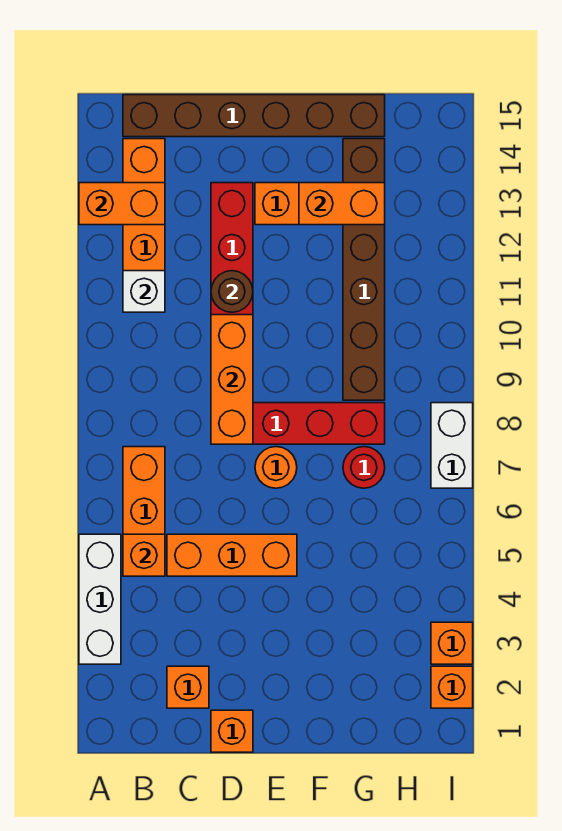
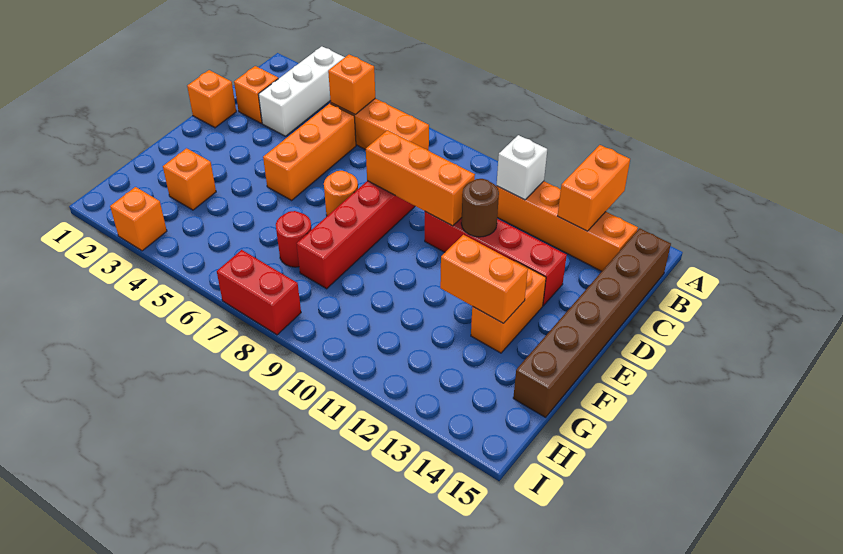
white brick A3:A5 level 1 -> white brick A3:C3 level 1
orange brick F13:G13 level 2 -> orange brick F12:F13 level 2
brown brick G9:G14 level 1 -> none
orange brick I2 level 1 -> orange brick G3 level 1
white brick I7:I8 level 1 -> red brick I7:I8 level 1

